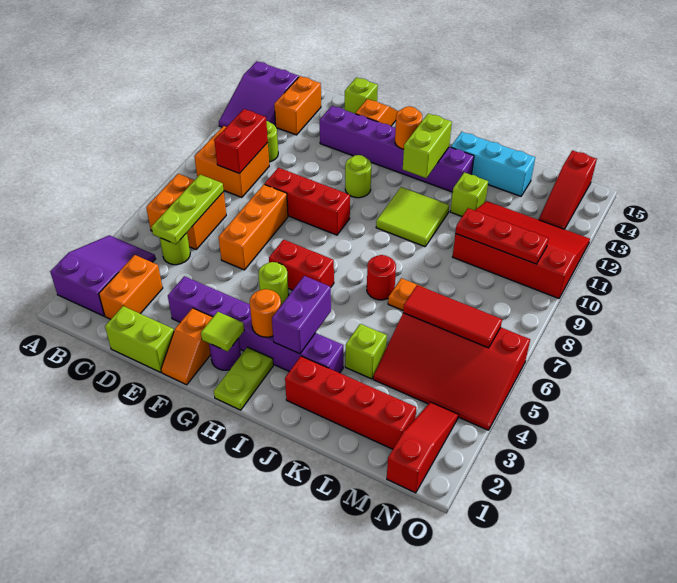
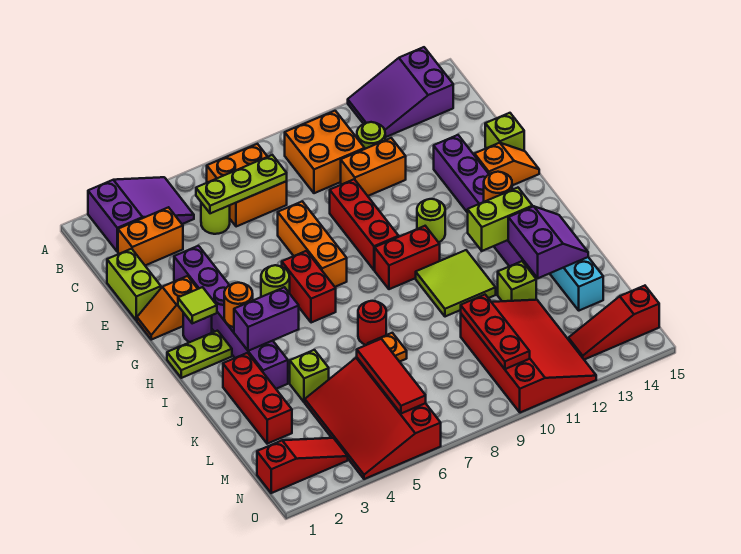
red brick C9:C10 level 2 -> red brick H9:H10 level 1
orange brick C13:C14 level 1 -> orange brick D10:D11 level 1
orange brick E6:E8 level 1 -> orange brick E7:G7 level 1
red brick J2:M2 level 1 -> red brick J2:L2 level 1
none -> purple slope J13:K14 level 2 top 13

